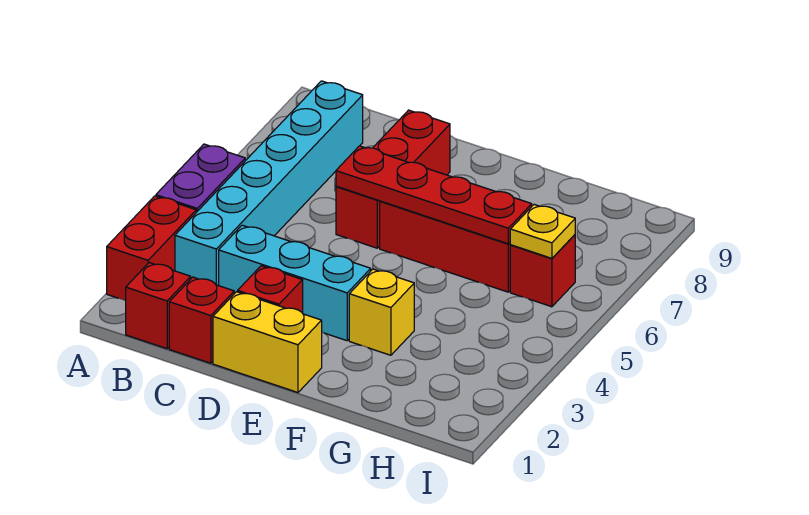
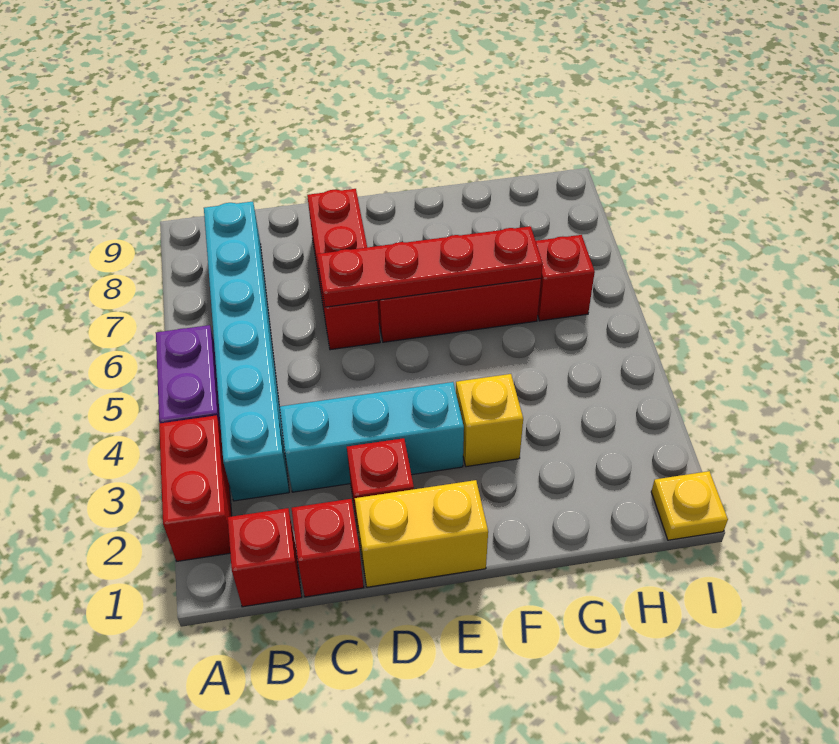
yellow plate H6 level 2 -> yellow plate I1 level 1

